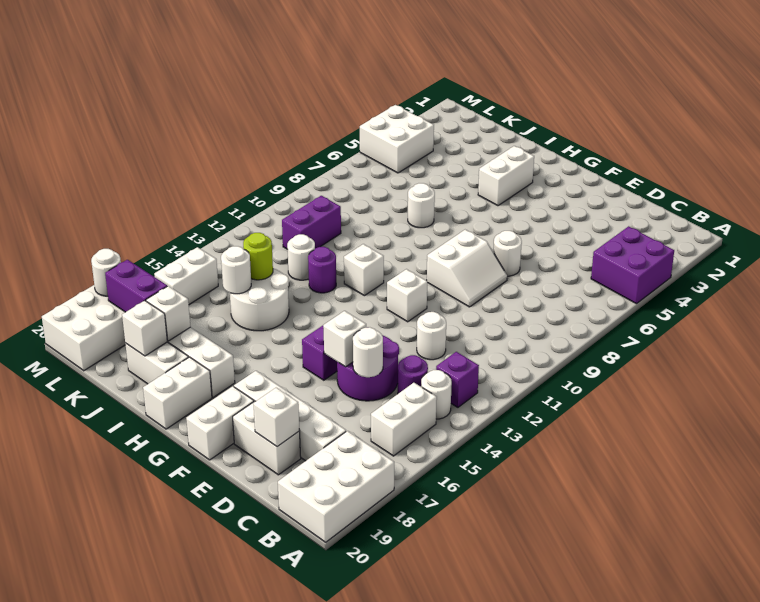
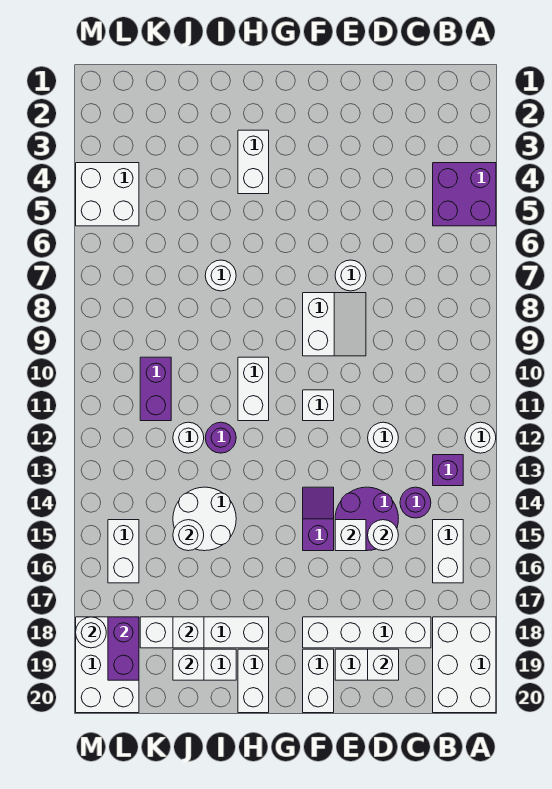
white round brick B14 level 1 -> white round brick A12 level 1
white brick H11 level 1 -> white brick H10:H11 level 1
lime round brick J14 level 2 -> none
purple brick K18:L18 level 2 -> purple brick L18:L19 level 2

